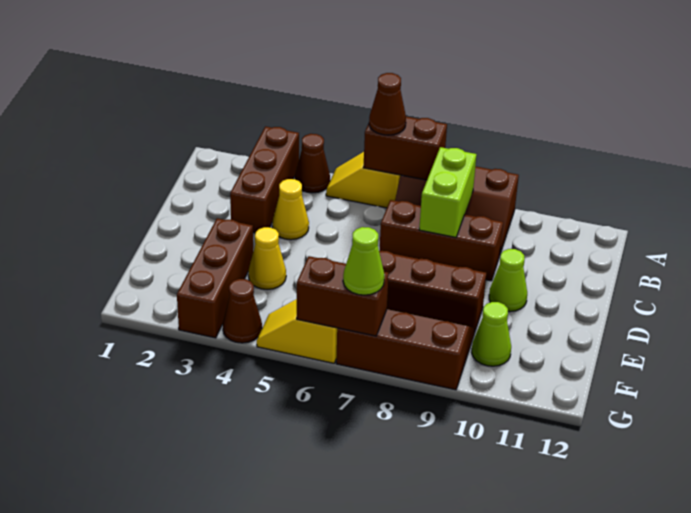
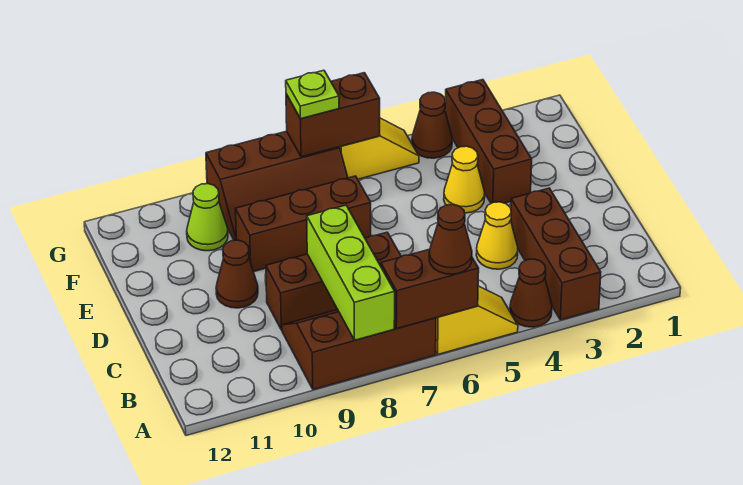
lime brick B8:C8 level 2 -> lime brick A8:C8 level 2
lime cone D10 level 1 -> brown cone D10 level 1
lime cone G7 level 3 -> lime plate G7 level 3

